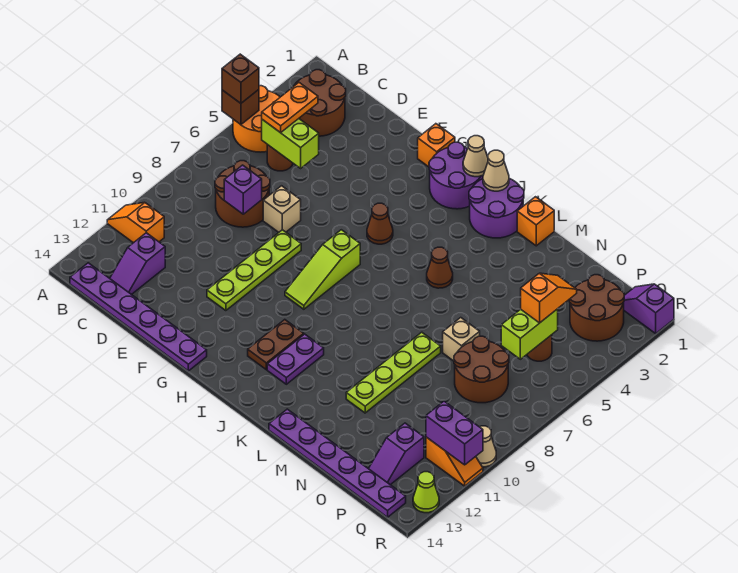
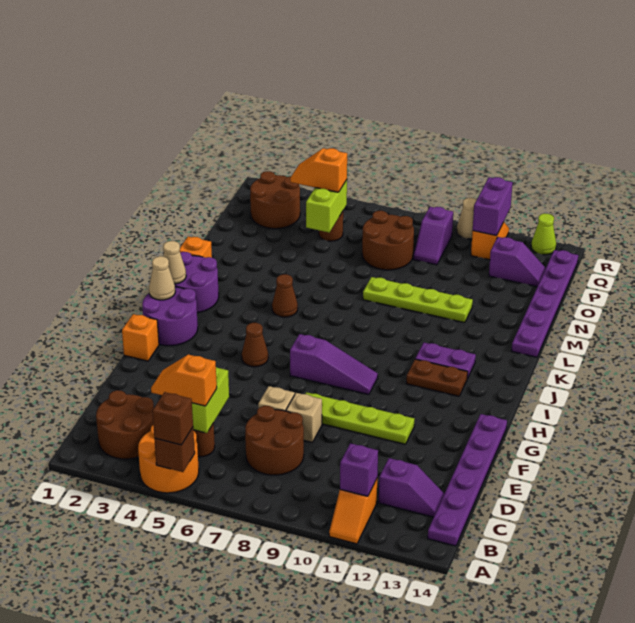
orange plate C4:C5 level 3 -> orange slope C4:C5 level 3 top 5
purple brick D8 level 2 -> purple brick B11 level 2
lime slope H7:H9 level 1 top 7 -> purple slope H7:H9 level 1 top 7
tan brick N7 level 1 -> tan brick E8 level 1
lime brick P5:P6 level 2 -> lime brick O5:P5 level 2
purple slope Q1:R1 level 1 top R -> purple slope P9:Q9 level 1 top Q

